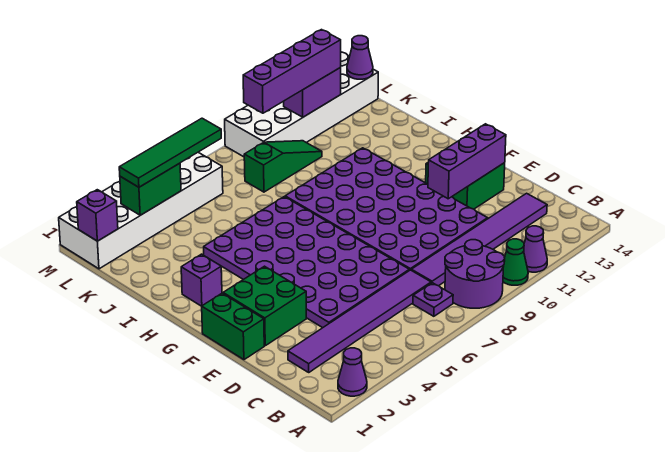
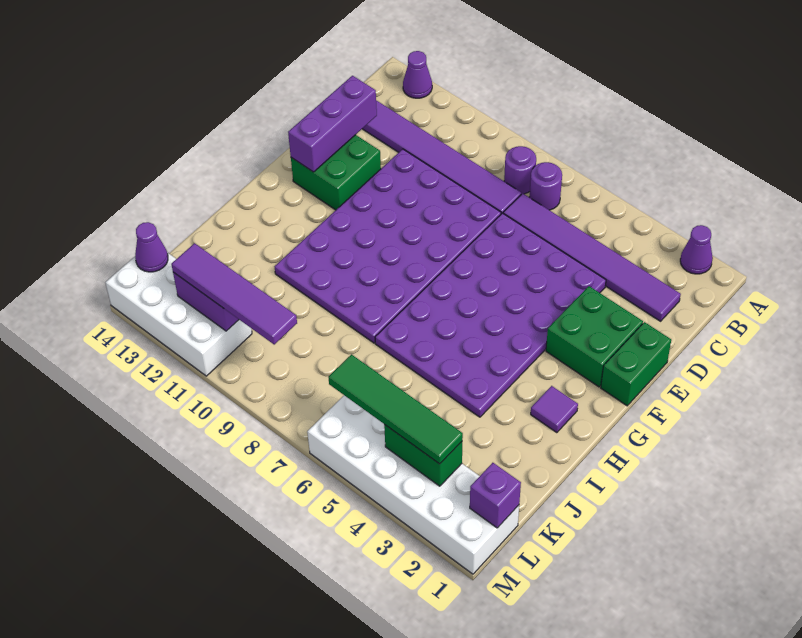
purple round brick A8:B9 level 1 -> purple round brick B8 level 1
green cone A10 level 1 -> none
purple cone A11 level 1 -> purple cone A13 level 1
purple plate B7 level 1 -> purple round brick B7 level 1
purple brick E11:E13 level 2 -> purple brick D13:F13 level 2
purple brick H2 level 1 -> purple tile H2 level 1
green slope K8:K10 level 1 top 8 -> none
white brick L9:M14 level 1 -> white brick L11:M14 level 1
purple brick L9:L12 level 3 -> purple tile L9:L12 level 3

